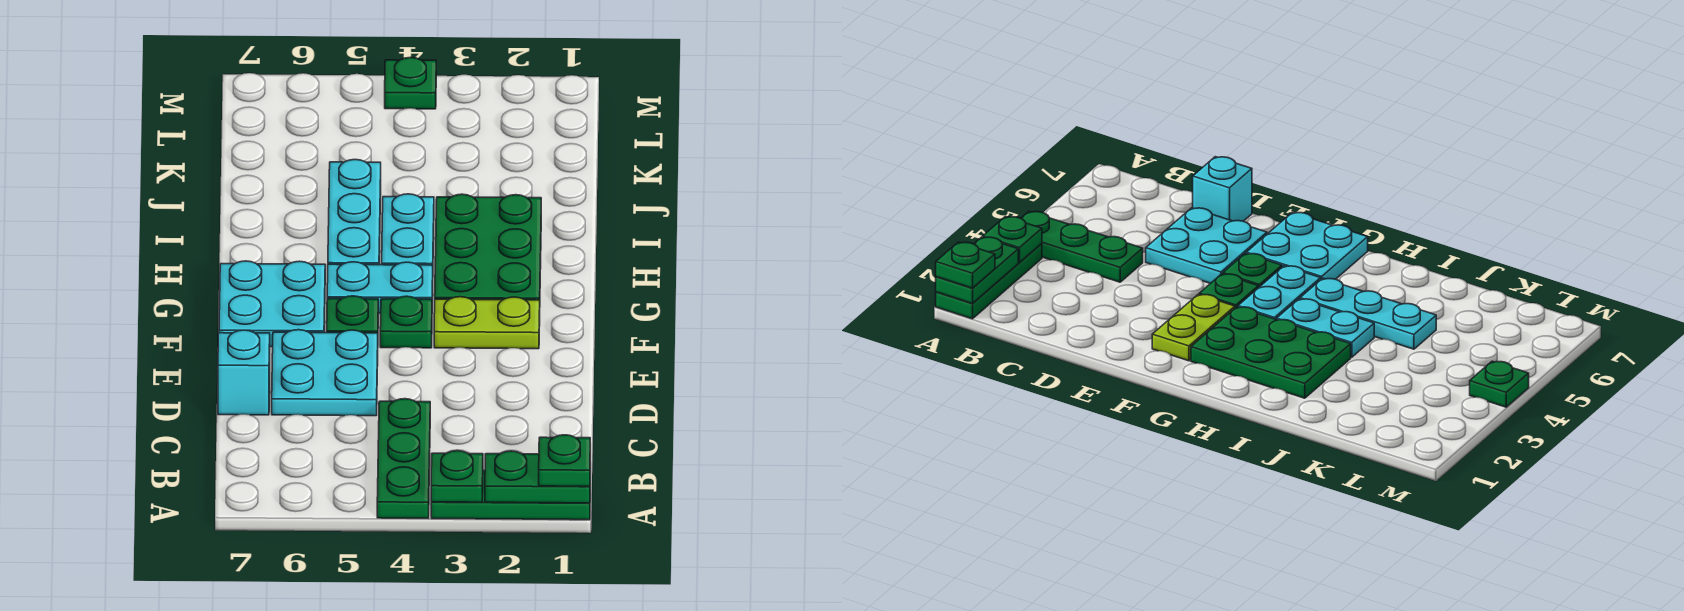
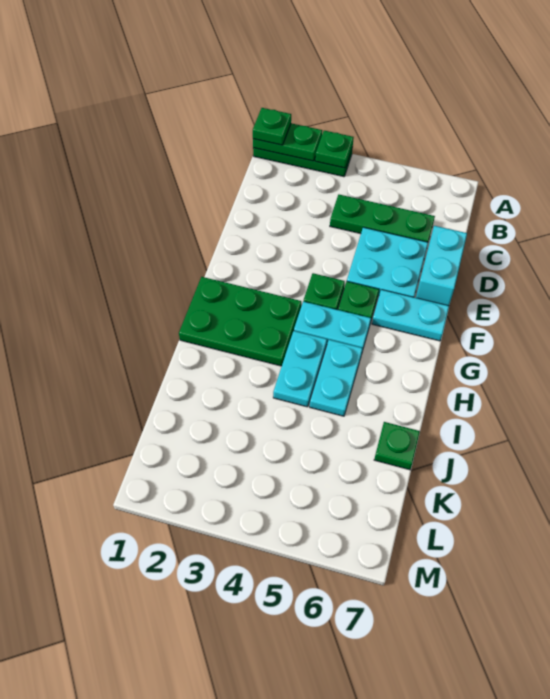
green plate A4:C4 level 1 -> green plate C4:C6 level 1
cyan brick D7 level 1 -> cyan brick D7:E7 level 1
lime plate F2:F3 level 1 -> none
cyan plate F6:G7 level 1 -> cyan plate F6:F7 level 1
green plate G2:I3 level 1 -> green plate G1:H3 level 1
cyan plate H5:J5 level 1 -> cyan plate H5:I5 level 1
green plate M4 level 1 -> green plate J7 level 1

